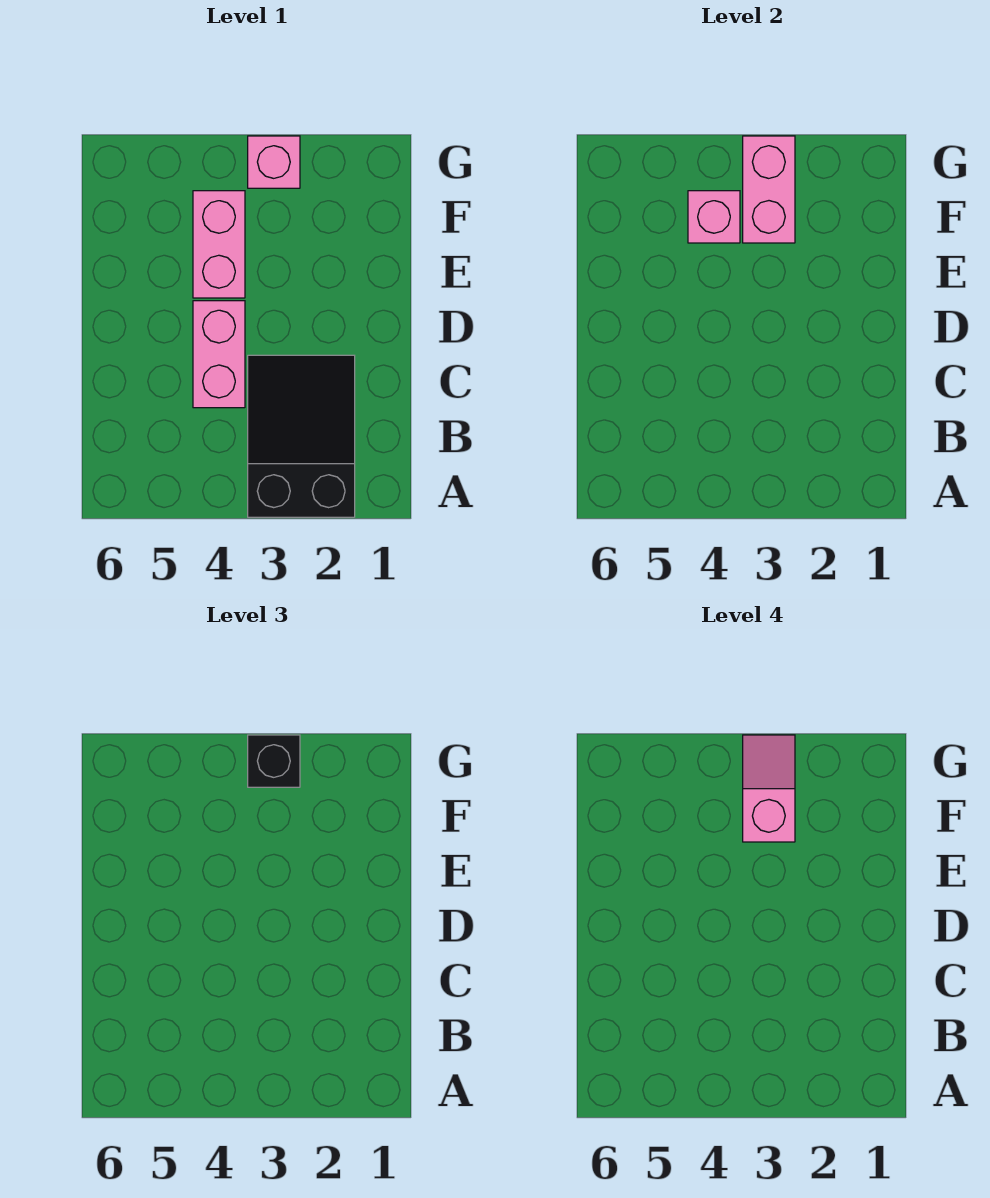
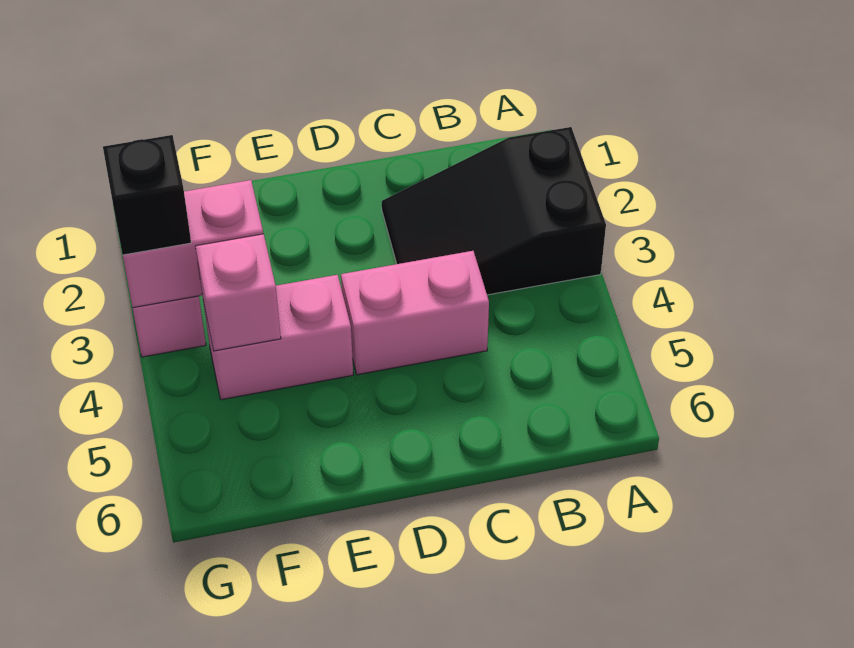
pink slope F3:G3 level 4 top F -> none

